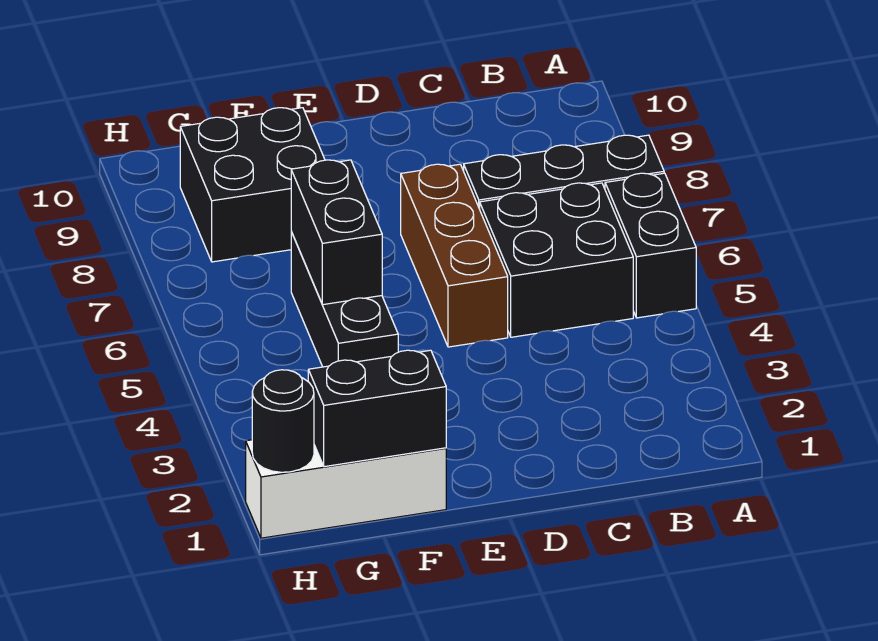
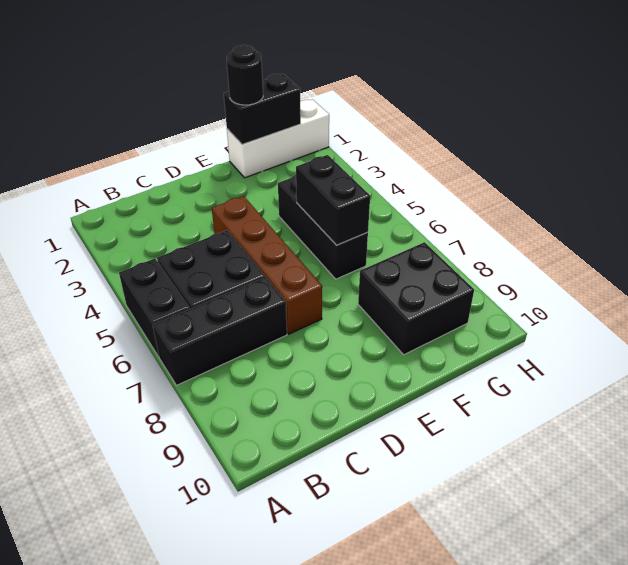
brown brick D5:D7 level 1 -> brown brick D4:D7 level 1
black round brick H1 level 2 -> black round brick F1 level 3

